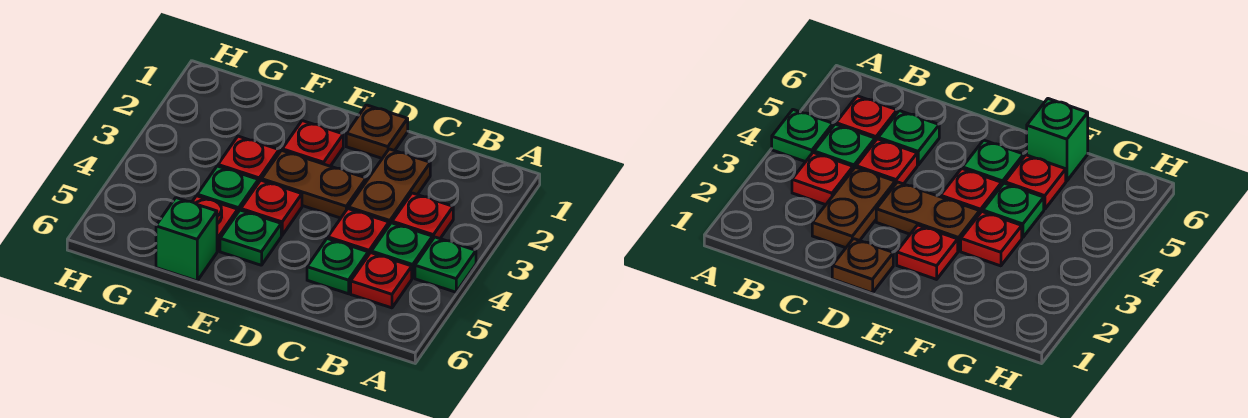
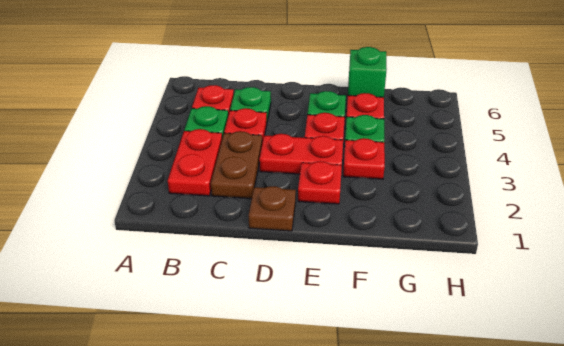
green plate A4 level 1 -> none
red plate B3 level 1 -> red plate B2:B3 level 1
brown plate D3:E3 level 1 -> red plate D3:E3 level 1

